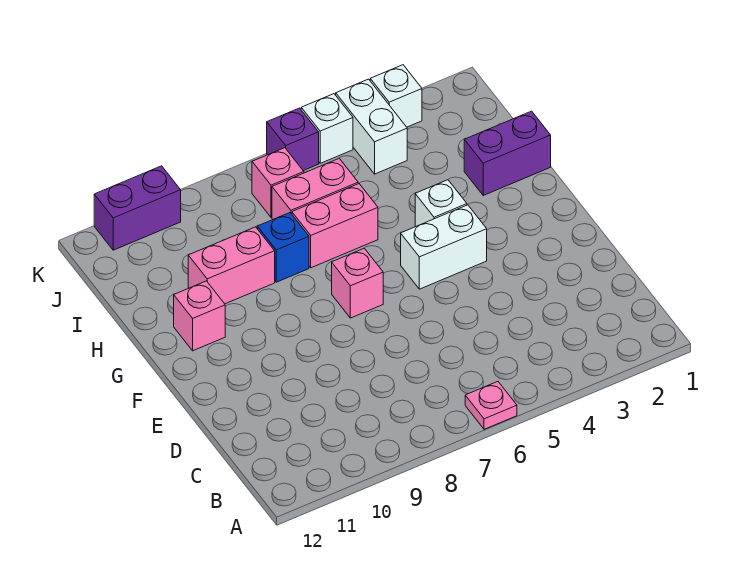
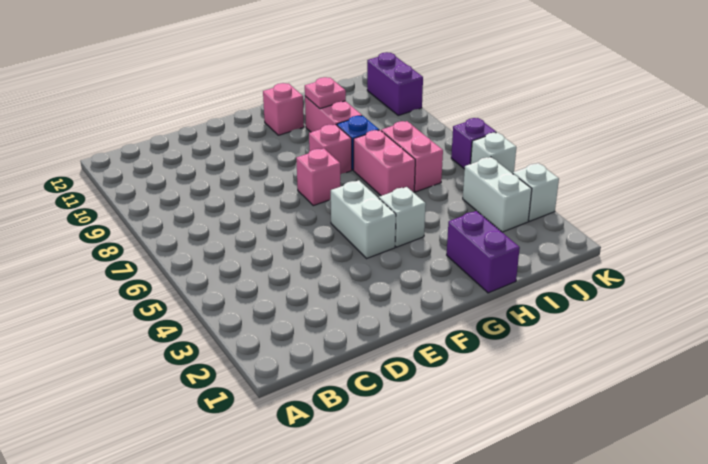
pink plate A6 level 1 -> pink plate H10 level 2
white brick J4:K4 level 1 -> white brick J3:J4 level 1
pink brick J7 level 1 -> pink brick G8 level 1

